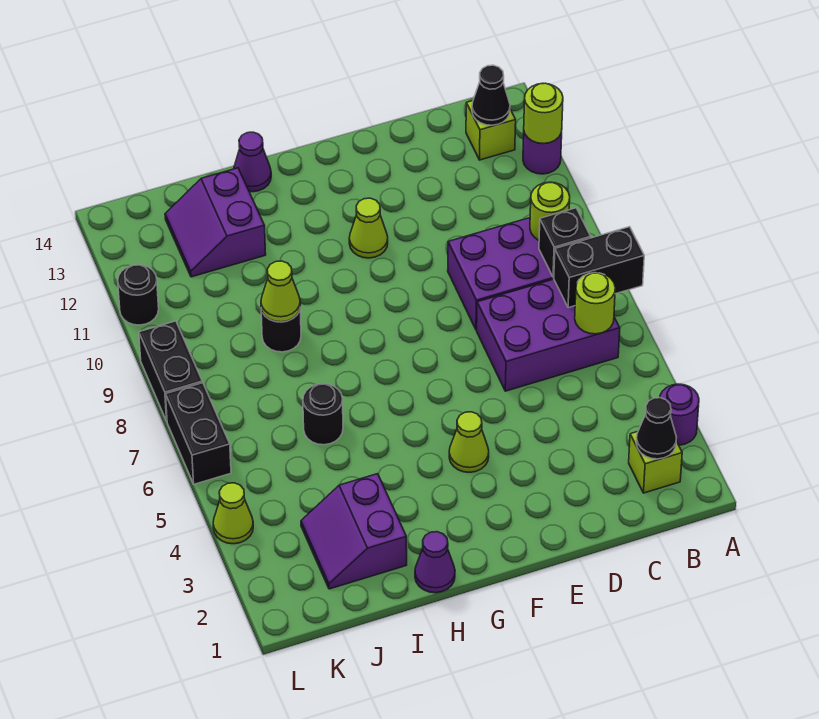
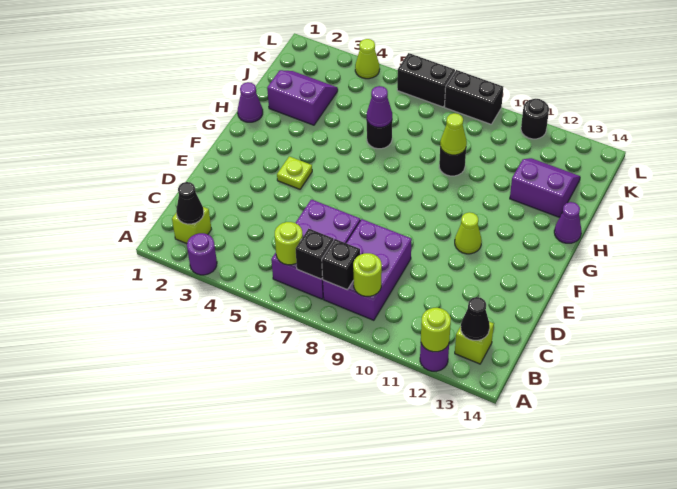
black brick A7:B7 level 2 -> black brick B7 level 2
lime cone F4 level 1 -> lime plate F4 level 1
none -> purple cone I6 level 2

